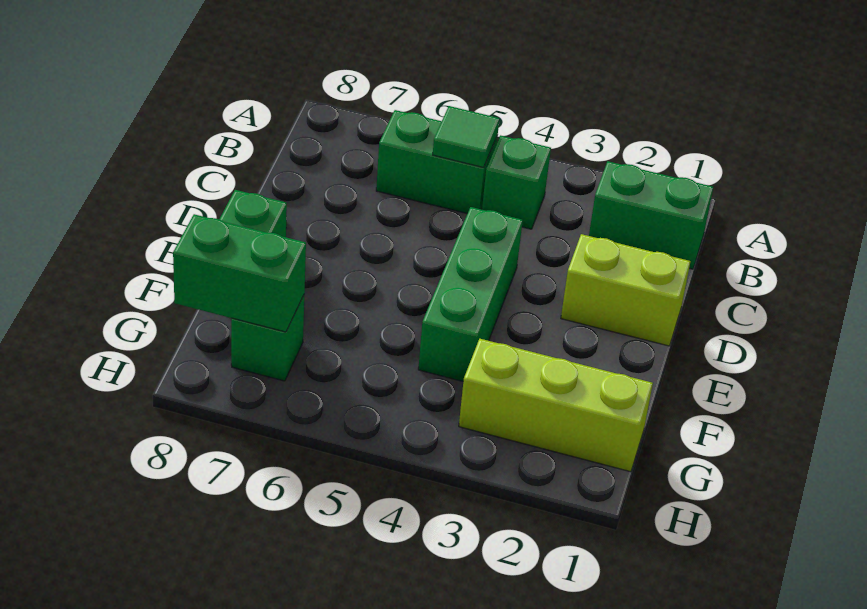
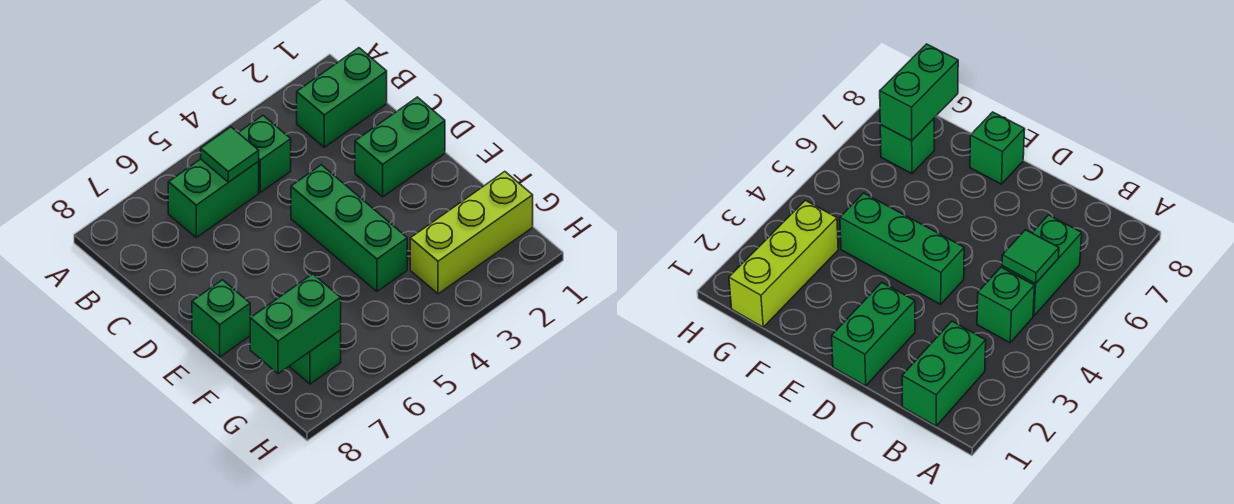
lime brick D1:D2 level 1 -> green brick D1:D2 level 1

